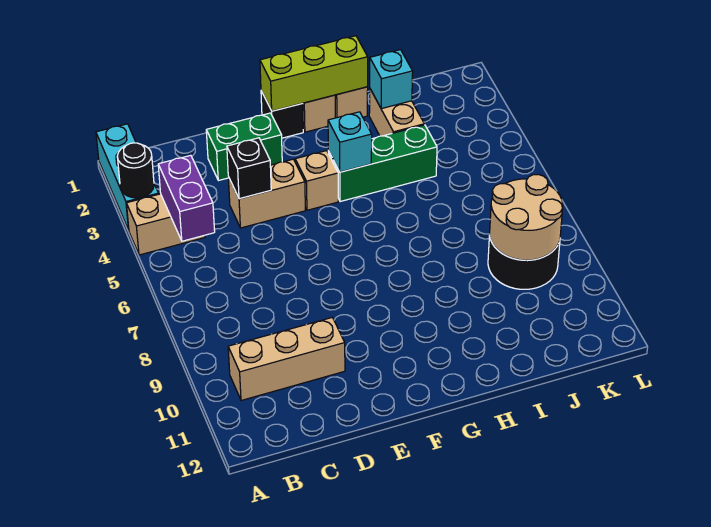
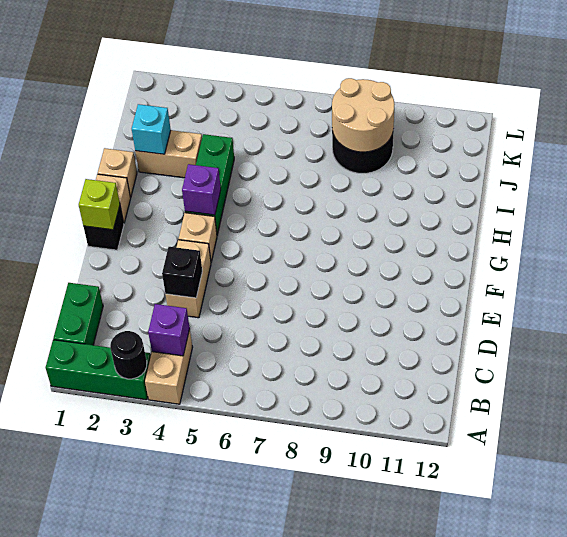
cyan brick A1:A3 level 1 -> green brick A1:A3 level 1
purple brick B4:B5 level 2 -> purple brick B4 level 2
tan brick B10:D10 level 1 -> none
green brick D2:E2 level 1 -> green brick B1:C1 level 1
lime brick F1:H1 level 2 -> lime brick F1 level 2
cyan brick G4 level 2 -> purple brick G4 level 2

